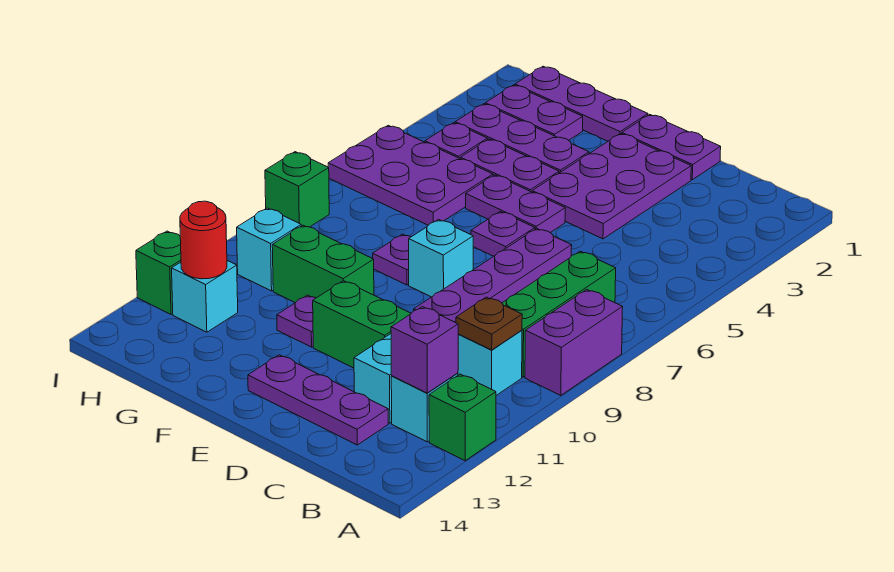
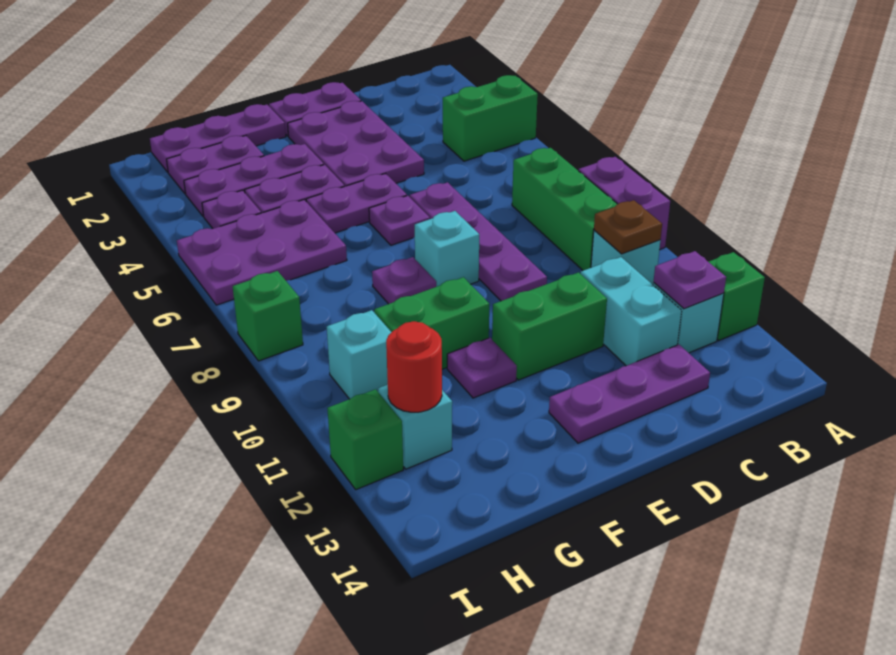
none -> green brick A4:B4 level 1
purple brick B12 level 2 -> purple plate B12 level 2

